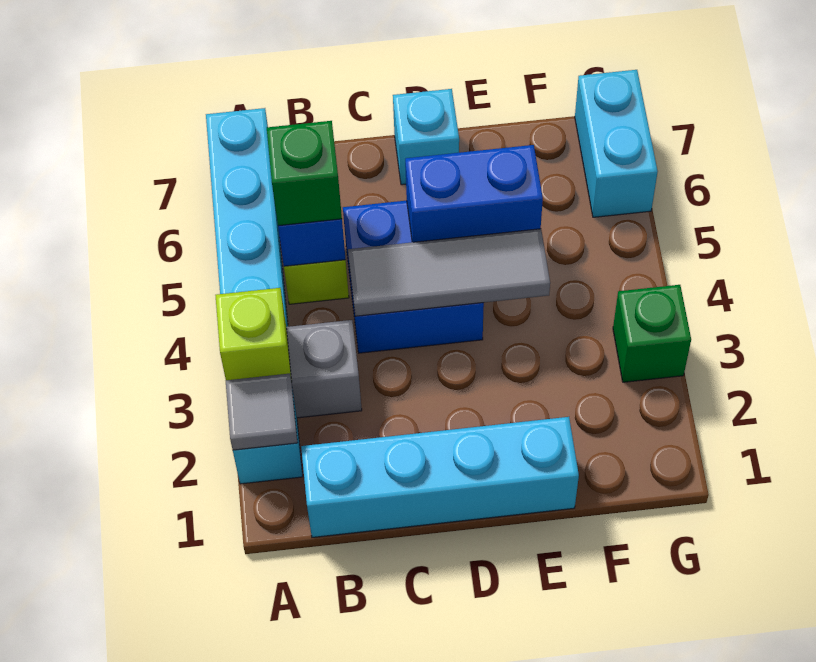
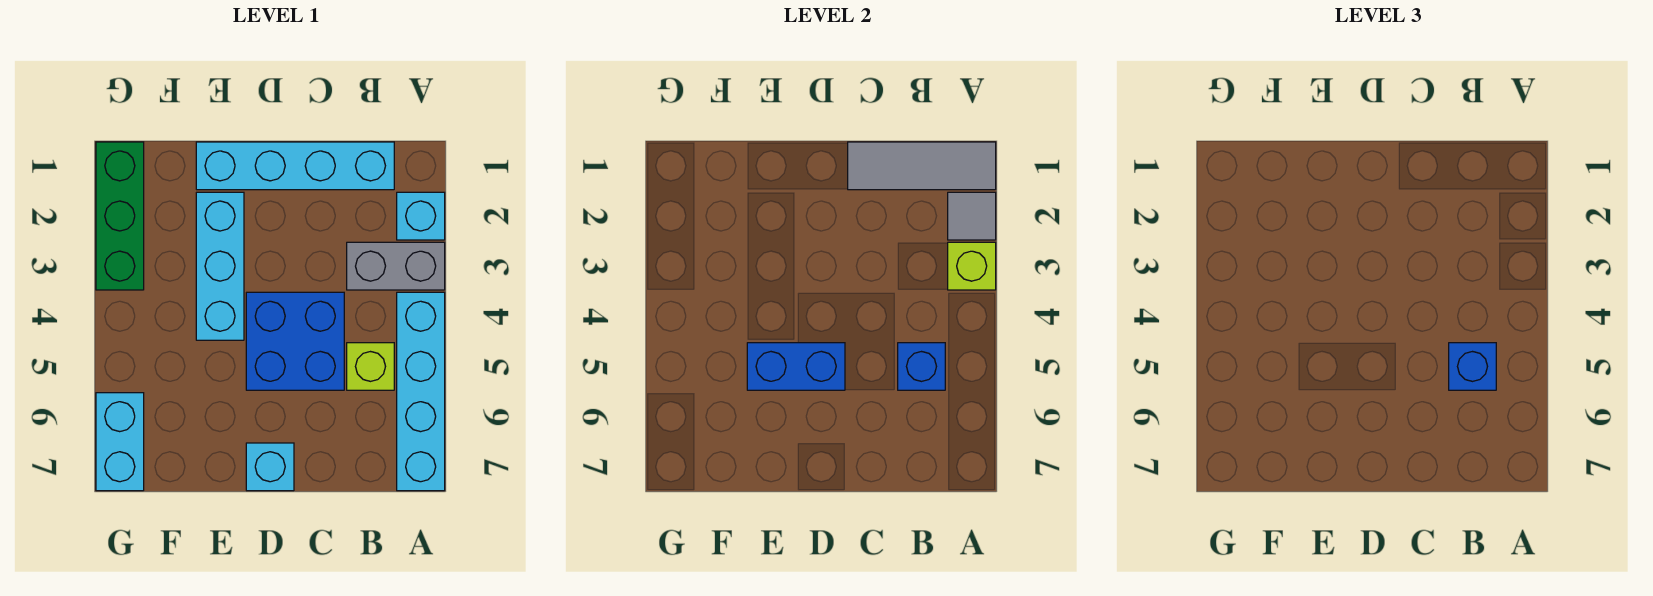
green brick B5 level 3 -> blue brick B5 level 3
grey tile C4:E4 level 2 -> grey tile A1:C1 level 2
none -> cyan brick E2:E4 level 1
green brick G3 level 1 -> green brick G1:G3 level 1

